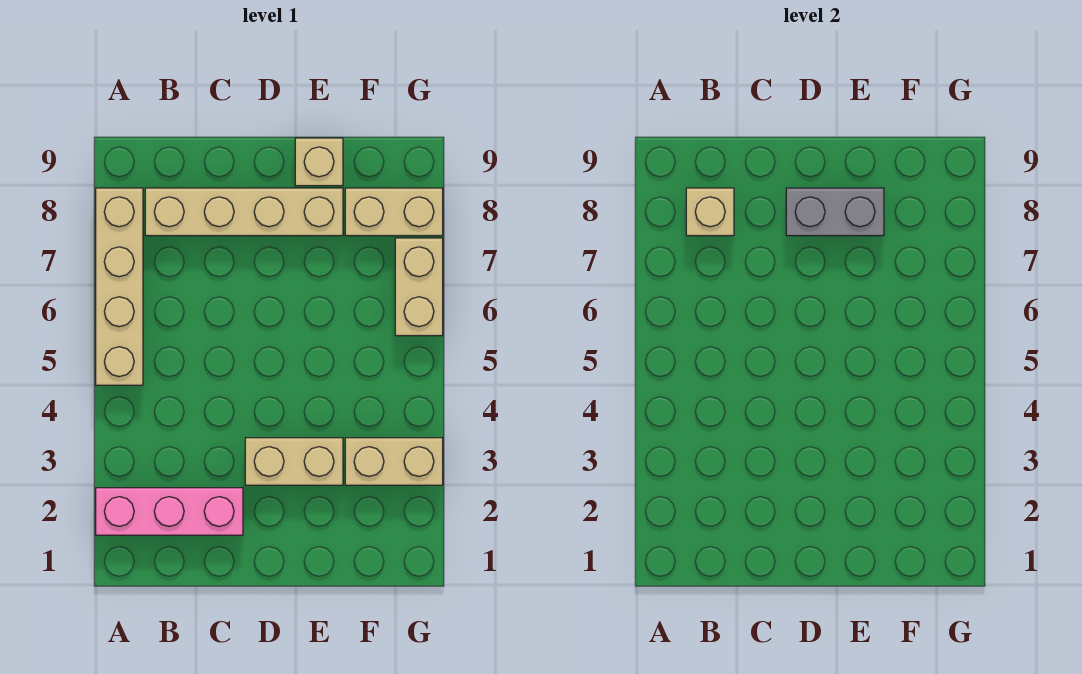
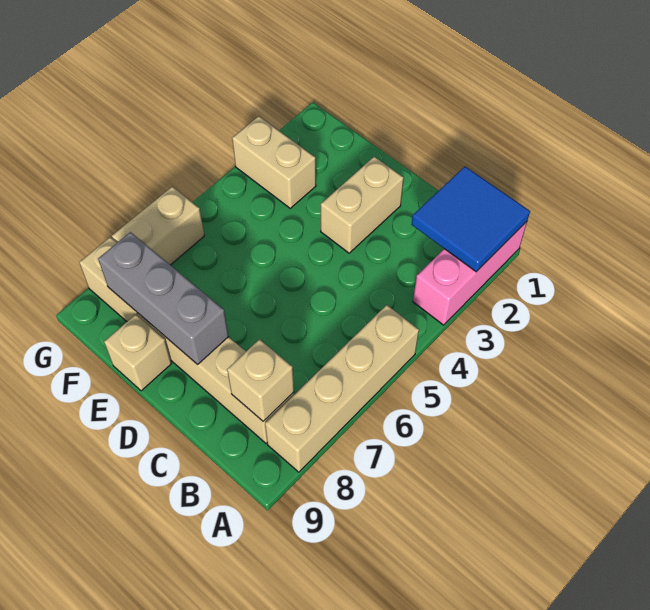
none -> blue tile A1:B2 level 2
pink brick A2:C2 level 1 -> pink brick A1:A3 level 1
tan brick D3:E3 level 1 -> tan brick D2:D3 level 1
grey brick D8:E8 level 2 -> grey brick D8:F8 level 2

